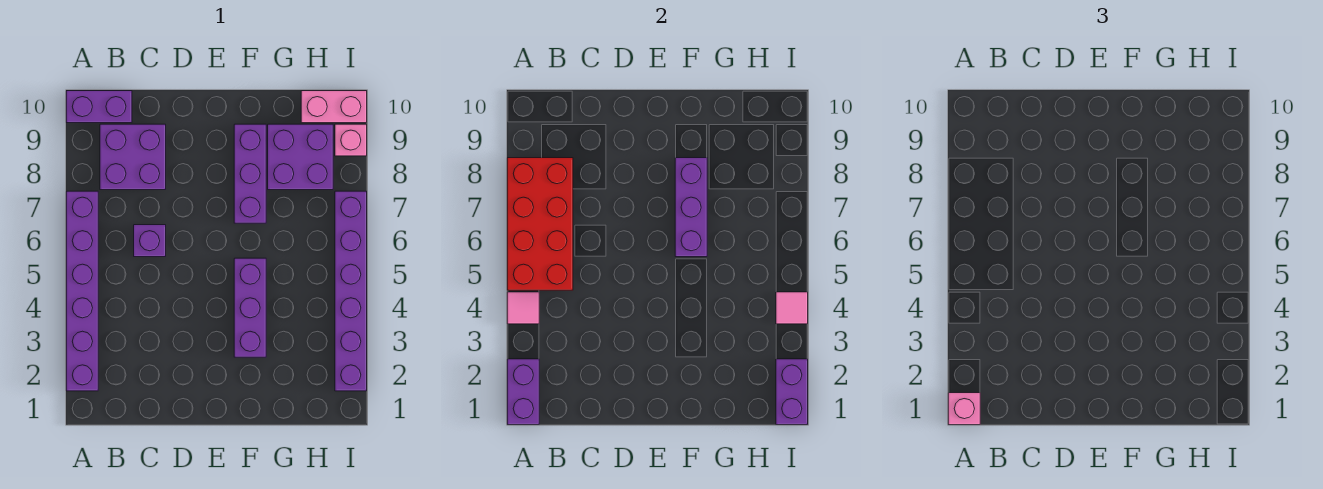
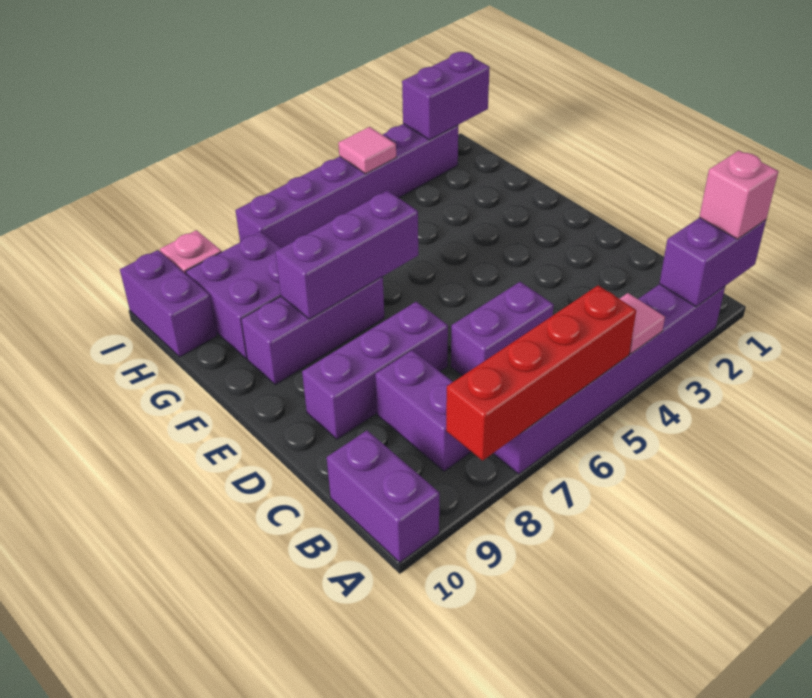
red brick A5:B8 level 2 -> red brick A5:A8 level 2
purple brick B8:C9 level 1 -> purple brick B8:C8 level 1
purple brick C6 level 1 -> purple brick C5:C6 level 1
purple brick F3:F5 level 1 -> purple brick D7:D9 level 1
pink brick H10:I10 level 1 -> purple brick H10:I10 level 1

